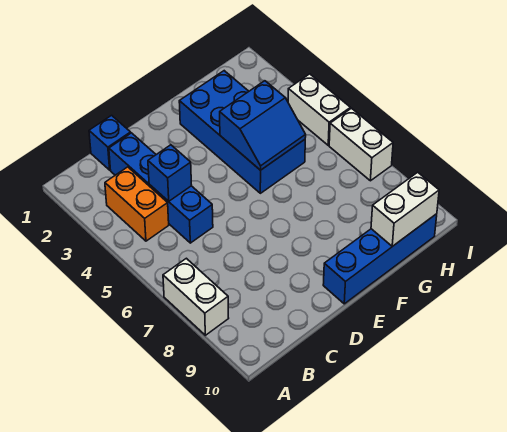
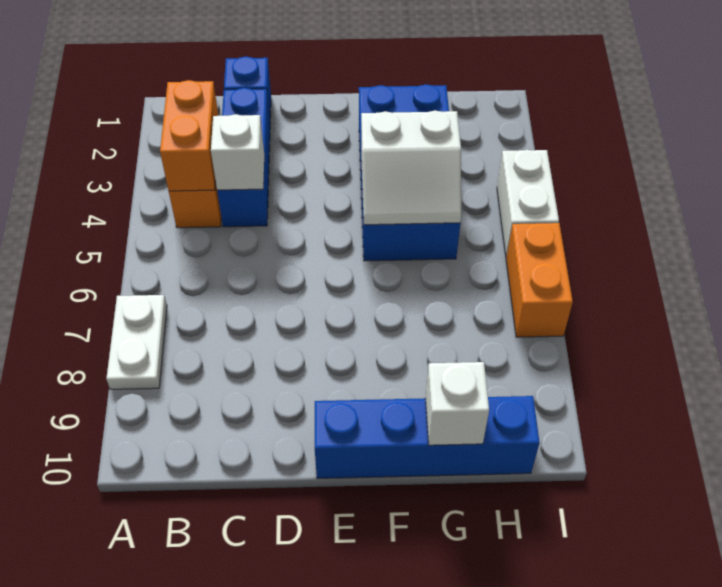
white brick A7:A8 level 1 -> white plate A7:A8 level 1
none -> orange brick B3:B4 level 2
blue brick C2:C5 level 1 -> blue brick C2:C4 level 1
blue brick C4 level 2 -> white brick C4 level 2
blue slope F4:G5 level 2 top 4 -> white slope F4:G5 level 2 top 4
white brick G10:H10 level 2 -> white brick G10 level 2
white brick I6:I7 level 1 -> orange brick I6:I7 level 1

